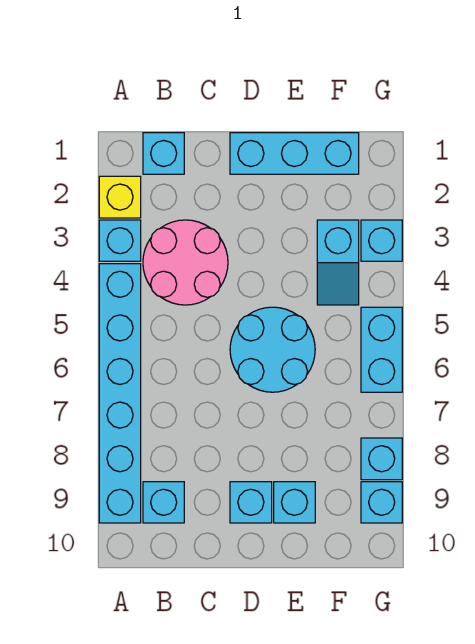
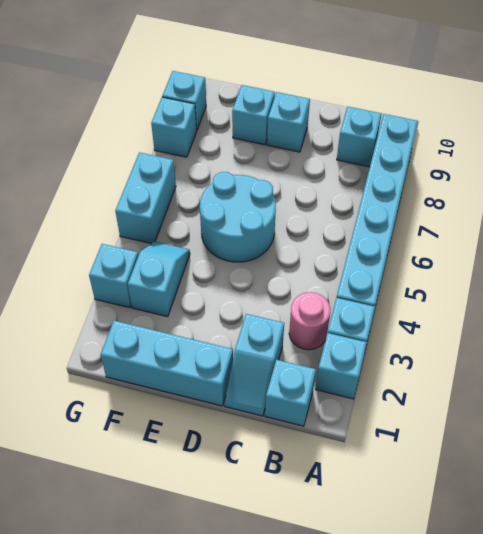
yellow brick A2 level 1 -> cyan brick A2 level 1
pink round brick B3:C4 level 1 -> pink round brick B3 level 1
none -> cyan slope C1:C2 level 1 top 2

